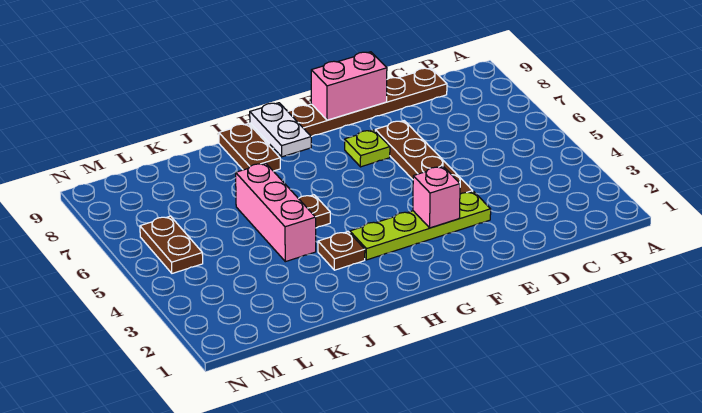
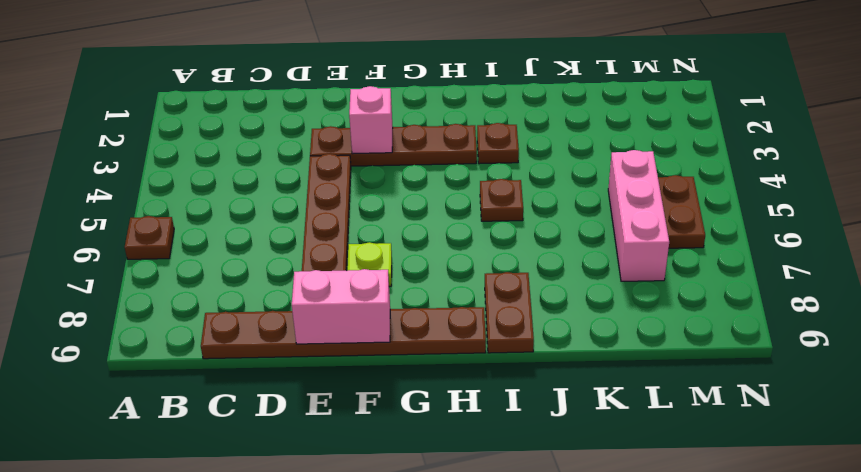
none -> brown plate A6 level 1
lime plate E3:H3 level 1 -> brown plate E3:H3 level 1
white plate H8:H9 level 2 -> none
pink brick J4:J6 level 1 -> pink brick L5:L7 level 1

